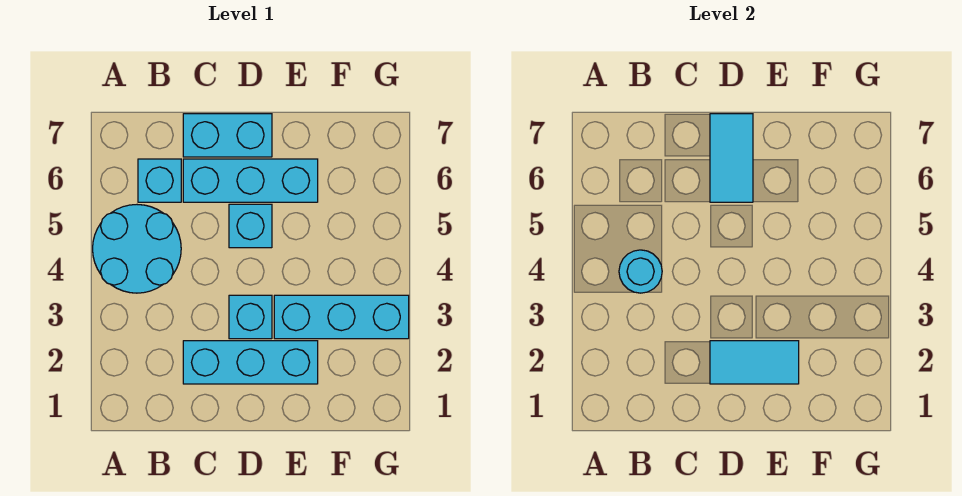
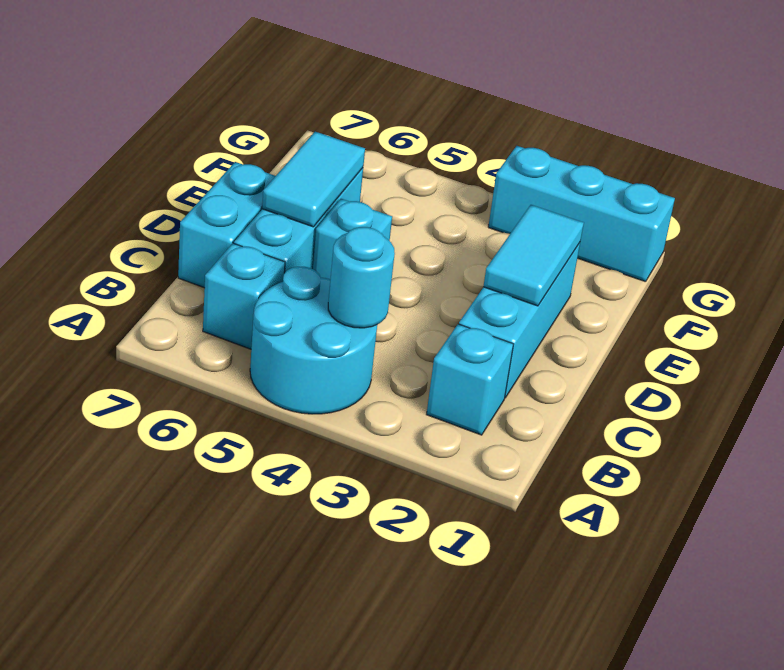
cyan brick D3 level 1 -> cyan brick B2 level 1
cyan tile D6:D7 level 2 -> cyan tile D6:E6 level 2
cyan brick E3:G3 level 1 -> cyan brick G1:G3 level 1

